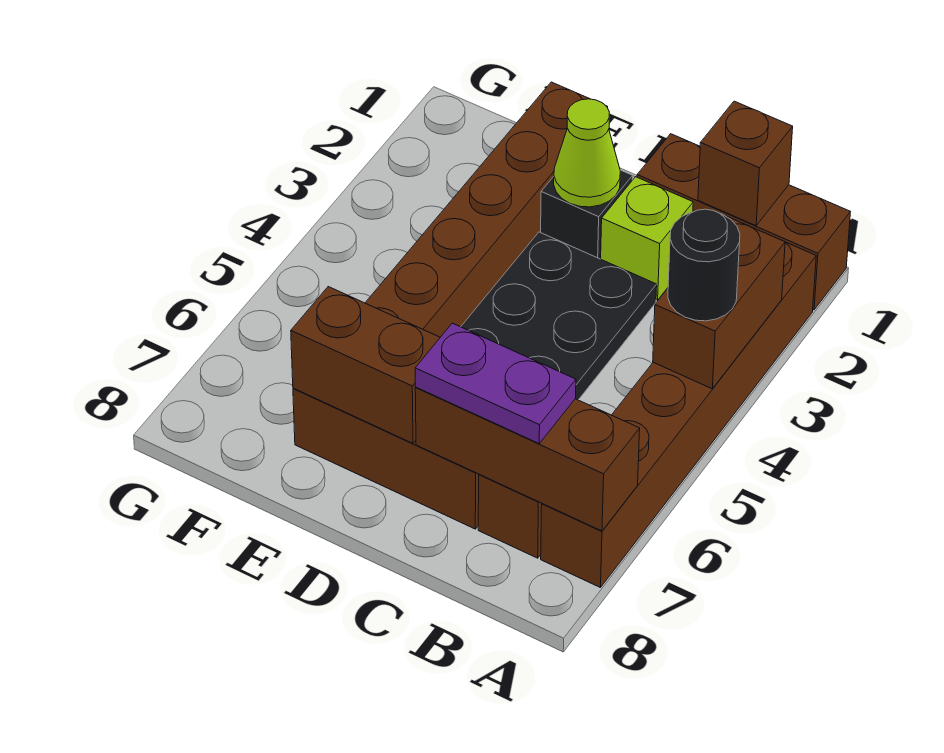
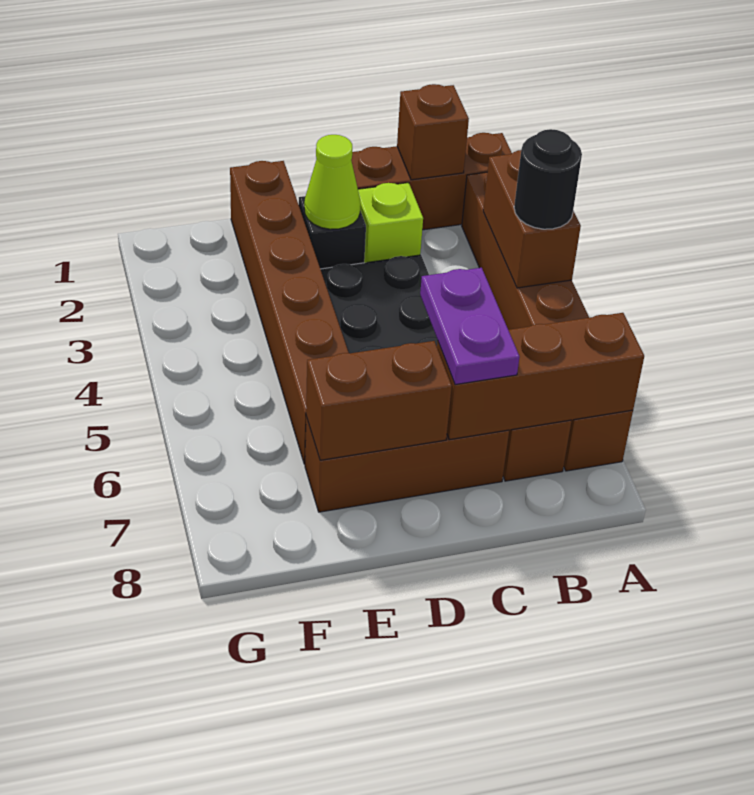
purple plate B7:C7 level 3 -> purple plate C6:C7 level 3

